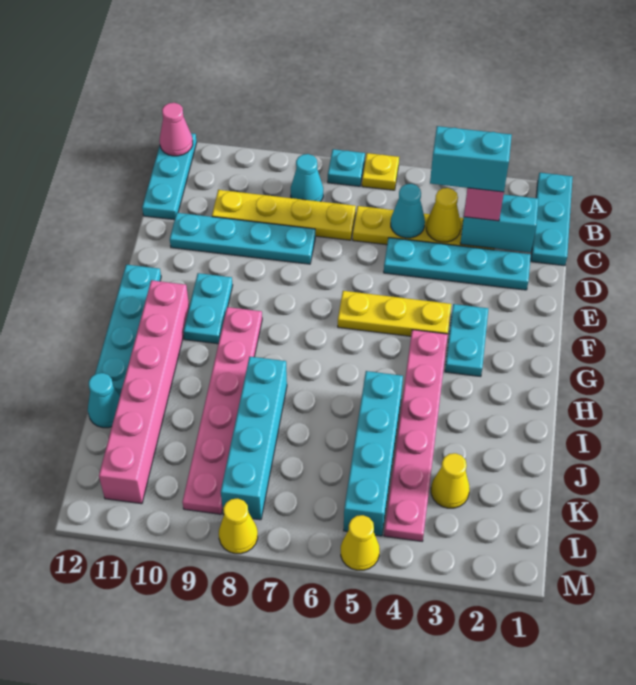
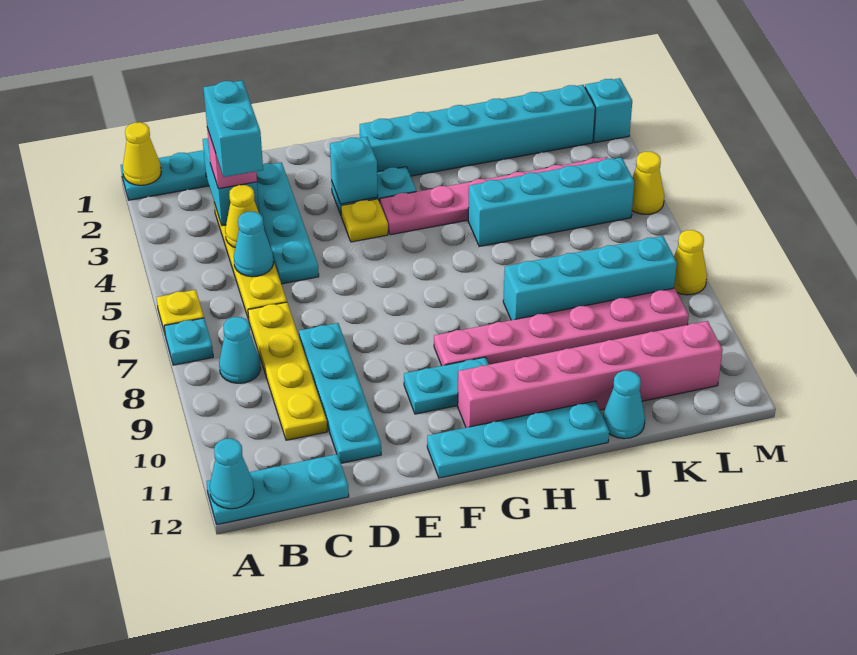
pink cone A12 level 2 -> cyan cone A12 level 2
none -> cyan brick F3 level 2
yellow plate F4:F6 level 1 -> yellow plate F4 level 1
none -> cyan brick G2:L2 level 1
yellow cone K3 level 1 -> yellow cone A1 level 2
none -> cyan brick M2 level 1

